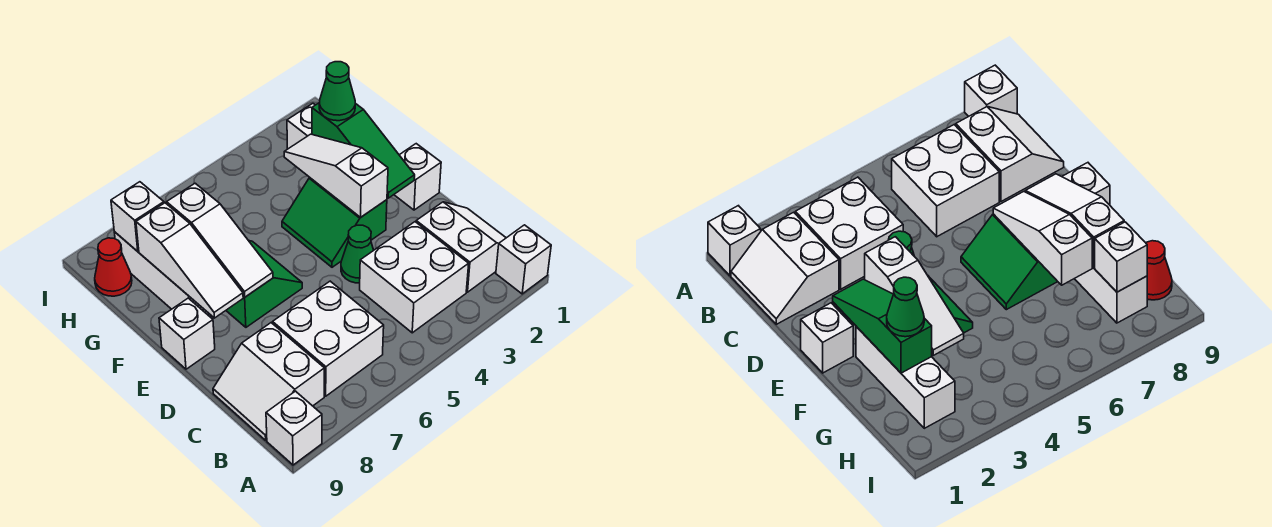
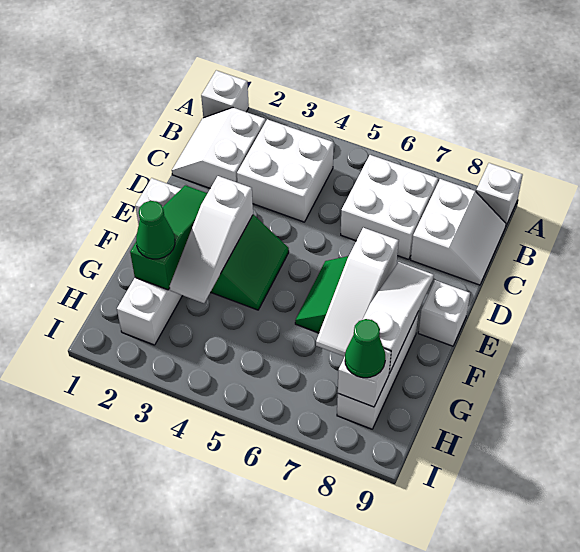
green cone D4 level 1 -> green cone H8 level 3
white slope E7:G7 level 2 top G -> white slope E7:G7 level 2 top E
red cone H9 level 1 -> none

